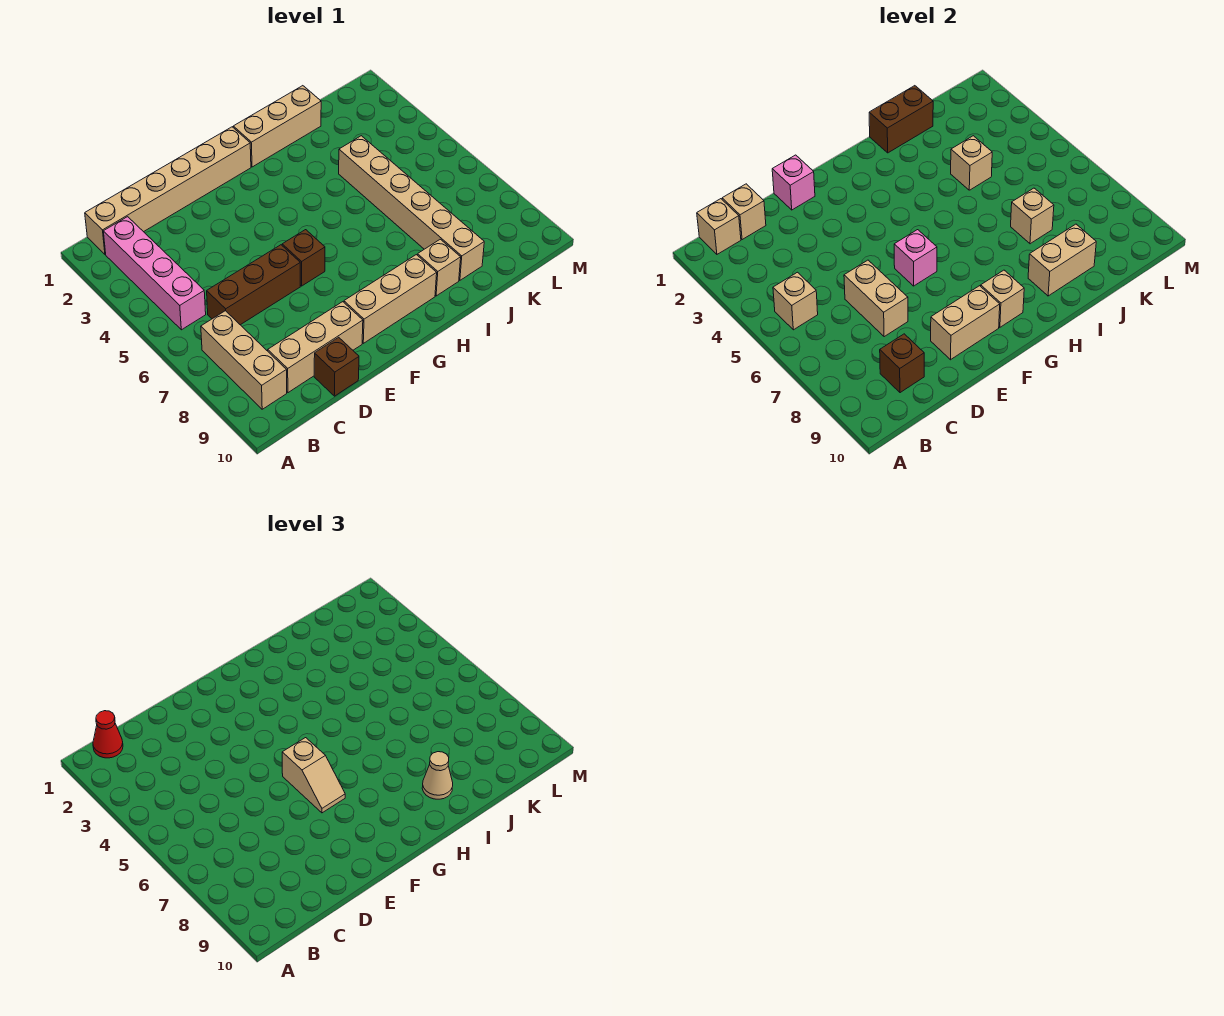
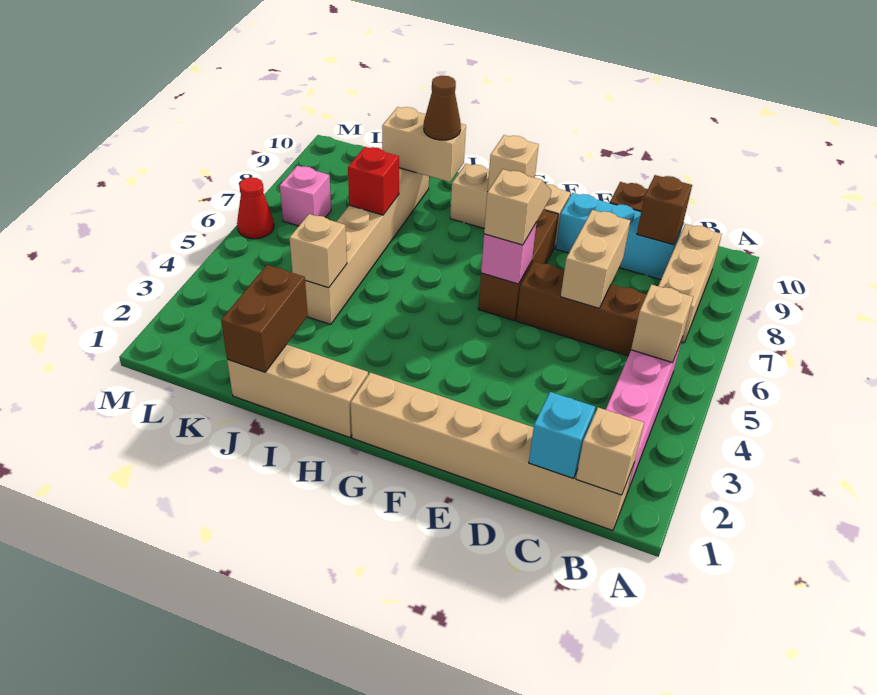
red cone B1 level 3 -> red cone M6 level 1
tan brick C1 level 2 -> cyan brick C1 level 2
tan brick C9:E9 level 1 -> cyan brick C9:E9 level 1
pink brick E1 level 2 -> pink brick L7 level 1
tan brick E9:F9 level 2 -> none
brown brick F6 level 1 -> brown brick F6:F8 level 1
brown brick I1:J1 level 2 -> brown brick J1:J2 level 2
tan brick I9 level 1 -> none
tan cone I9 level 3 -> brown cone I9 level 3
tan brick J7 level 2 -> red brick J7 level 2

